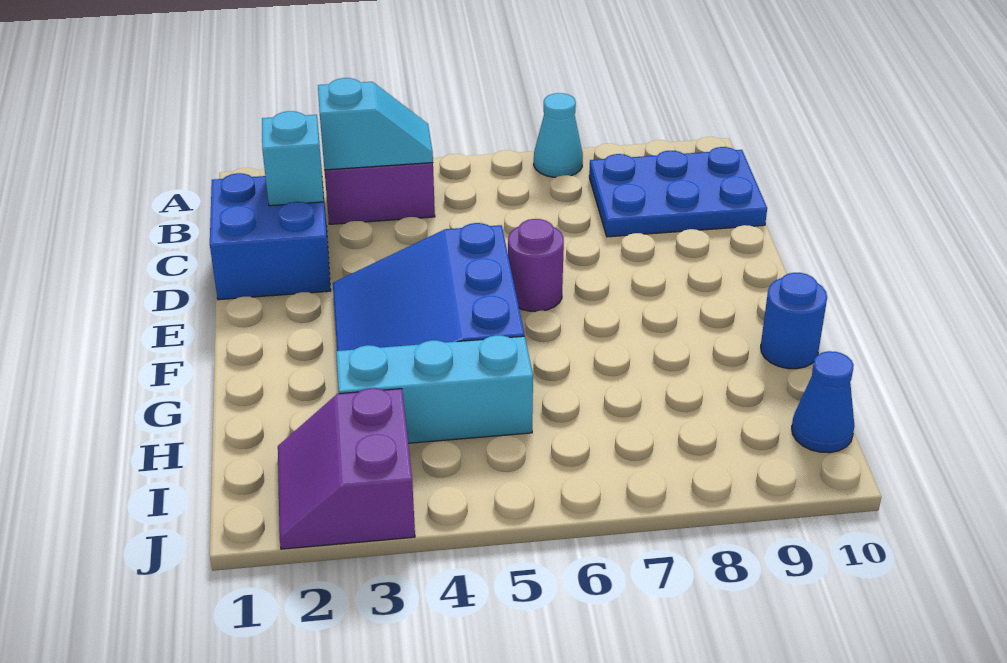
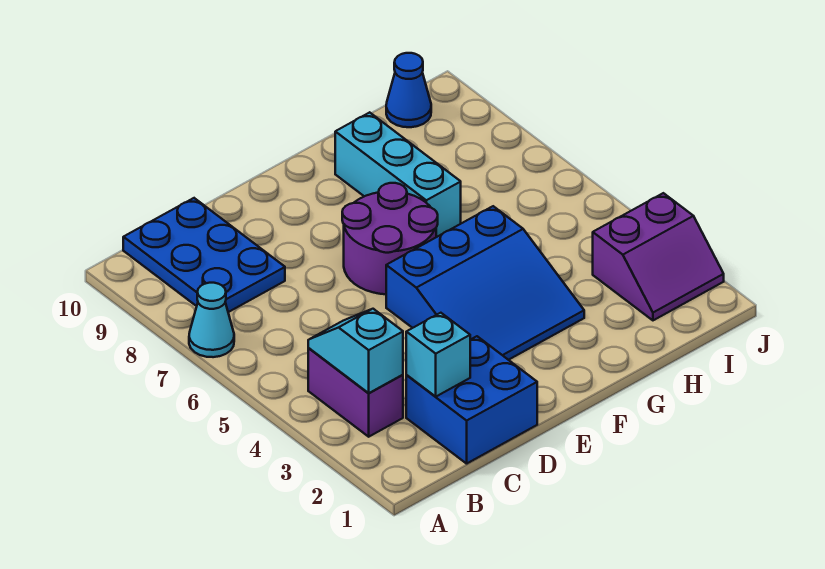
purple round brick E6 level 1 -> purple round brick E6:F7 level 1
blue round brick G10 level 1 -> none
cyan brick H3:H5 level 1 -> cyan brick G7:G9 level 1

